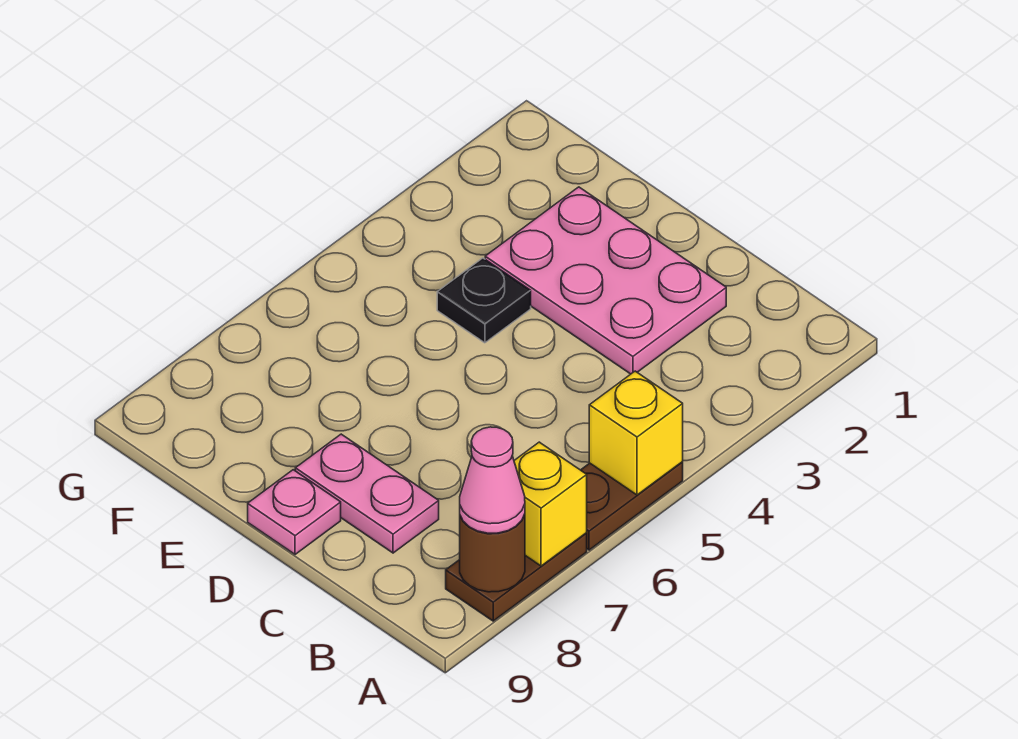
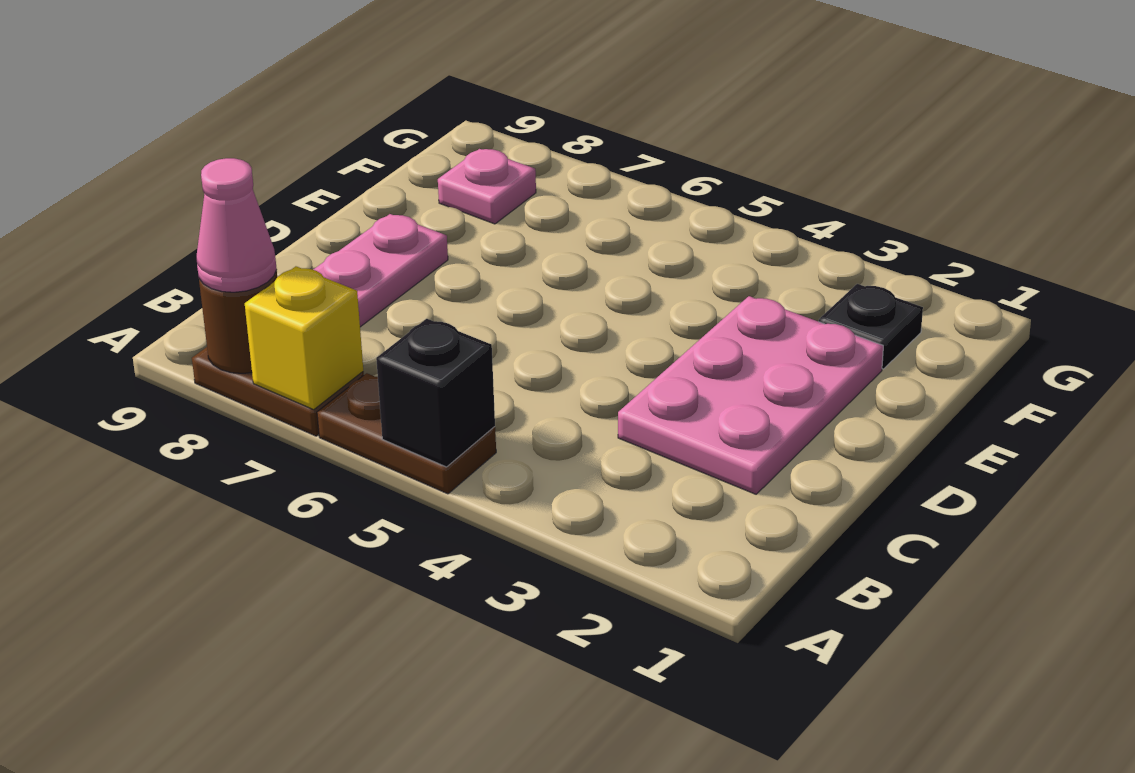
yellow brick A5 level 2 -> black brick A5 level 2
pink plate D9 level 1 -> pink plate F8 level 1
black plate E4 level 1 -> black plate F2 level 1

